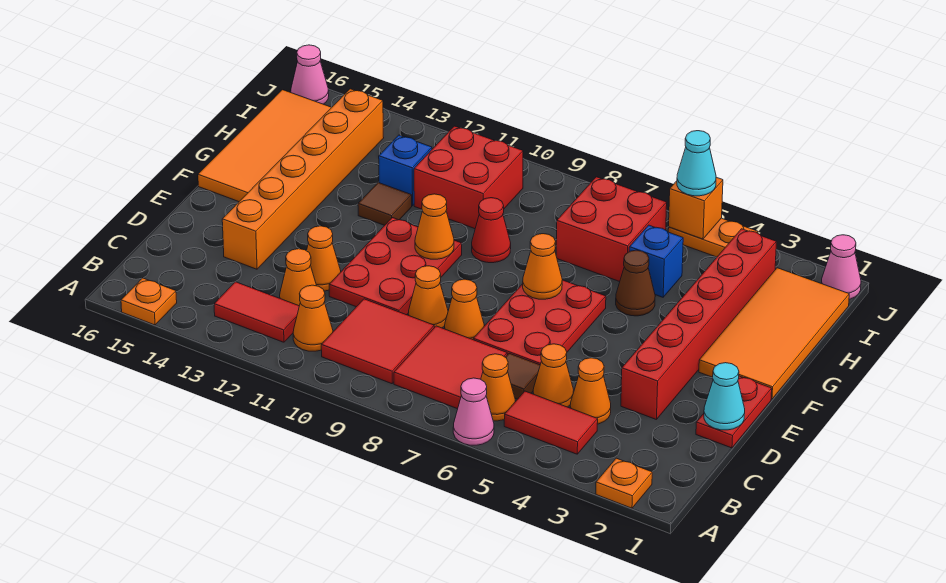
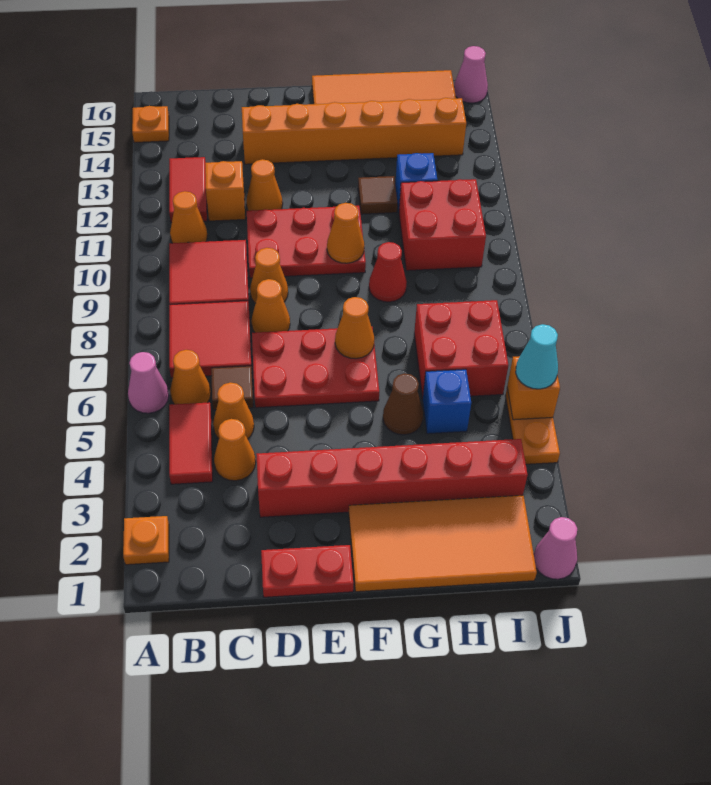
orange cone C12 level 1 -> orange brick C12 level 1
cyan cone D1 level 2 -> none

